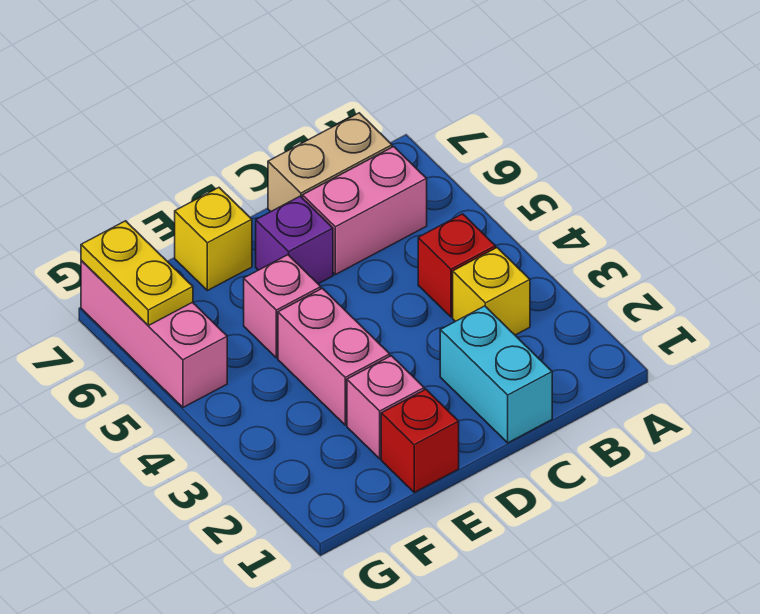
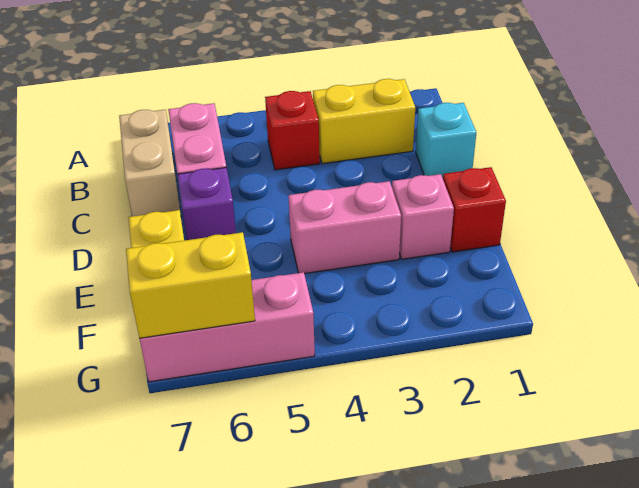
yellow brick B3 level 1 -> yellow brick B2:B3 level 1
cyan brick C1:C2 level 1 -> cyan brick C1 level 1
pink brick E5 level 1 -> none
yellow plate G6:G7 level 2 -> yellow brick G6:G7 level 2

